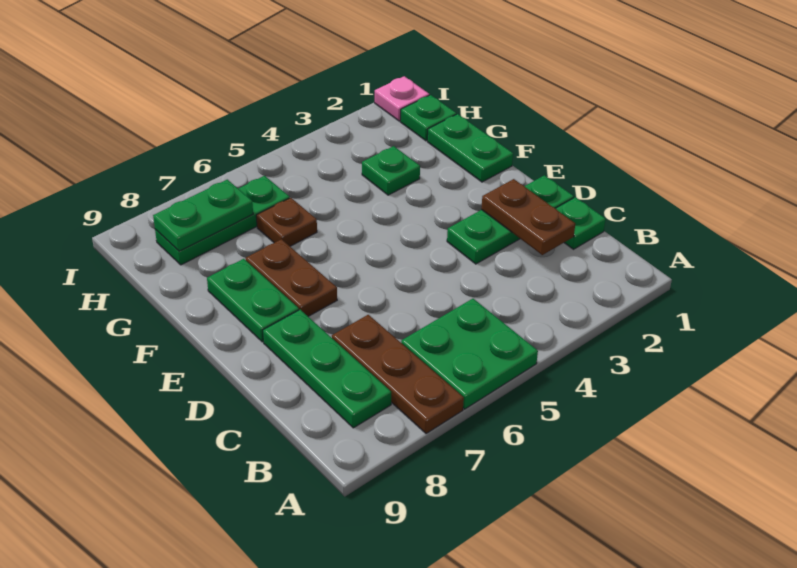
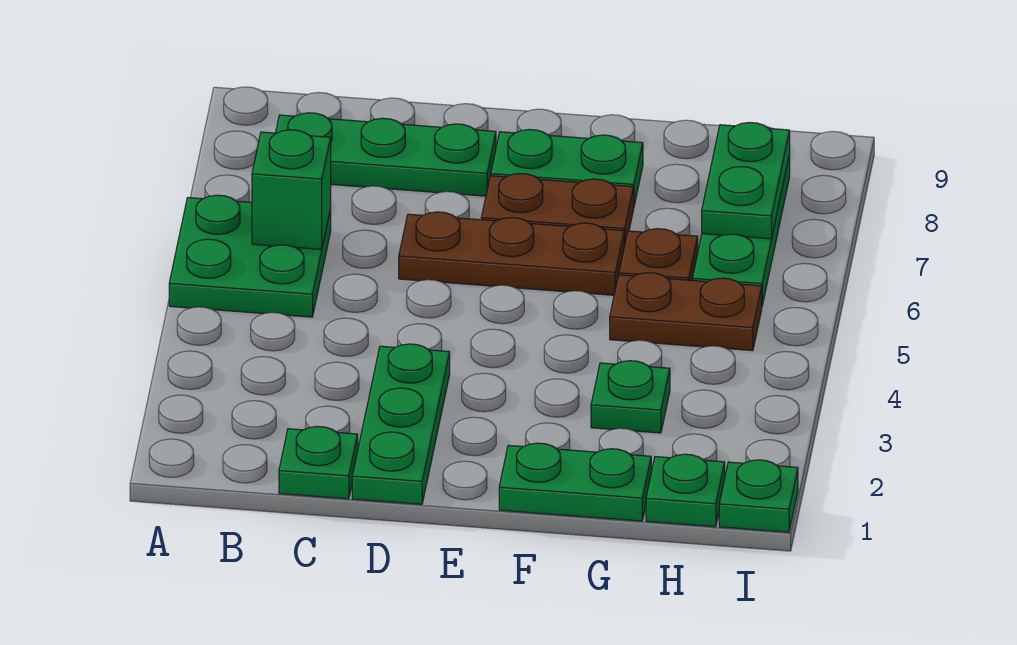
brown plate A7:C7 level 1 -> brown plate D6:F6 level 1
none -> green brick B6 level 2
brown plate C2:D2 level 2 -> brown plate G5:H5 level 1
pink plate I1 level 1 -> green plate I1 level 1

